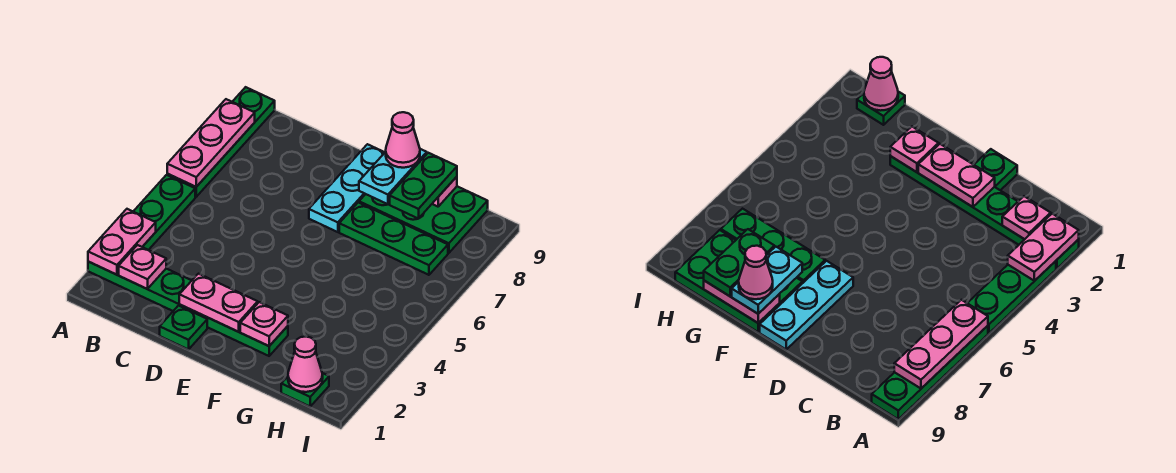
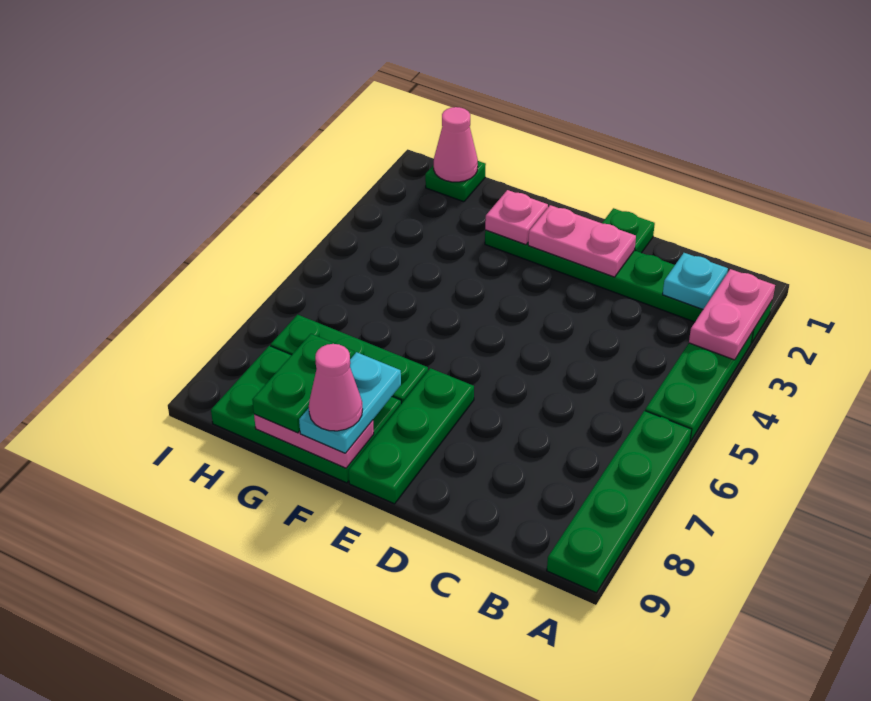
pink plate A6:A8 level 2 -> none
pink plate B2 level 2 -> cyan plate B2 level 2
cyan plate E7:E9 level 1 -> green plate E7:E9 level 1

